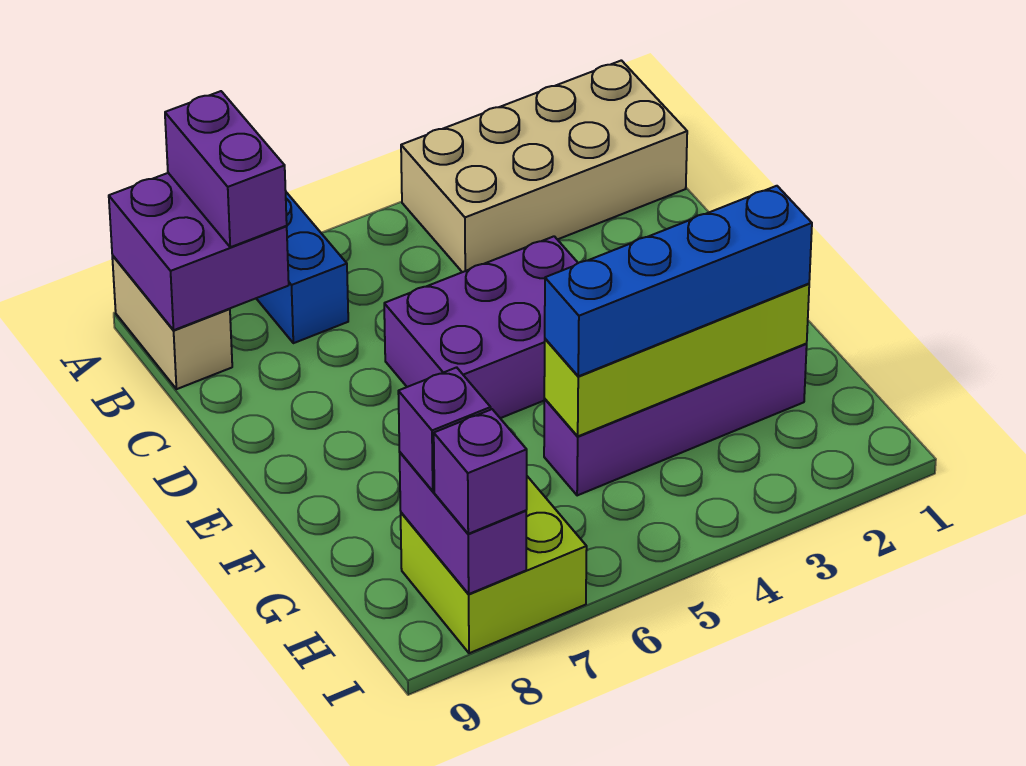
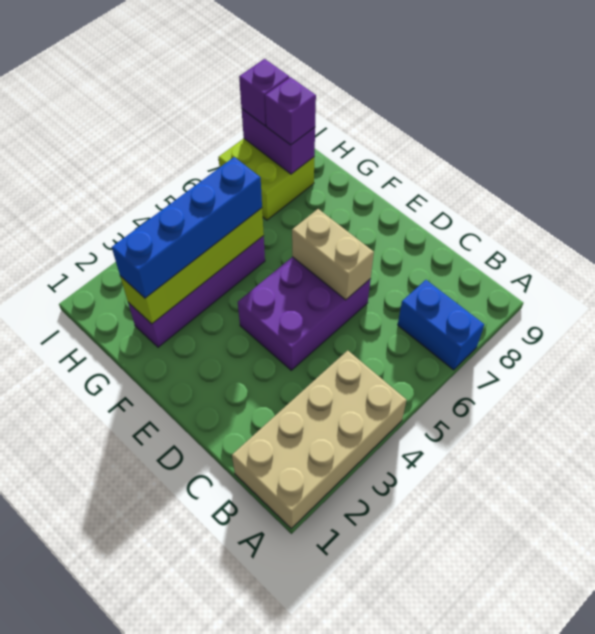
purple brick A8:B9 level 2 -> none
purple brick A8:B8 level 3 -> none
tan brick A9:B9 level 1 -> tan brick D6:E6 level 2

